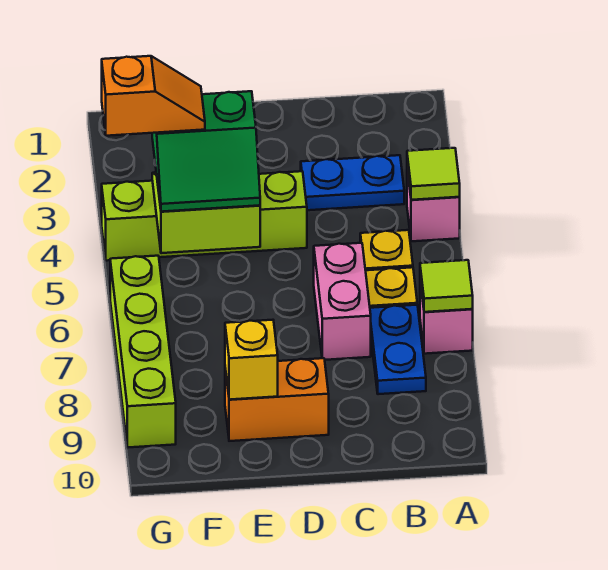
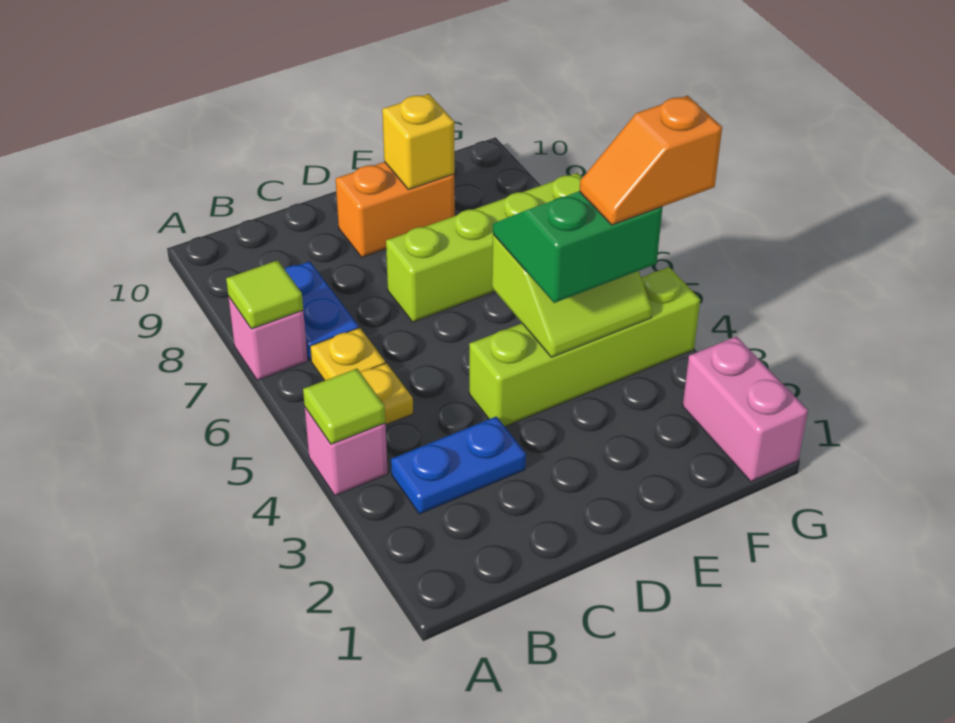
pink brick C6:C7 level 1 -> pink brick G1:G2 level 1
lime brick G6:G9 level 1 -> lime brick D7:G7 level 1

